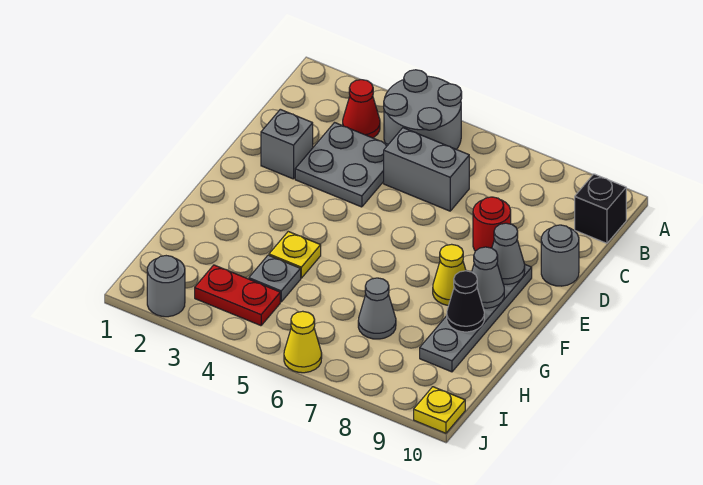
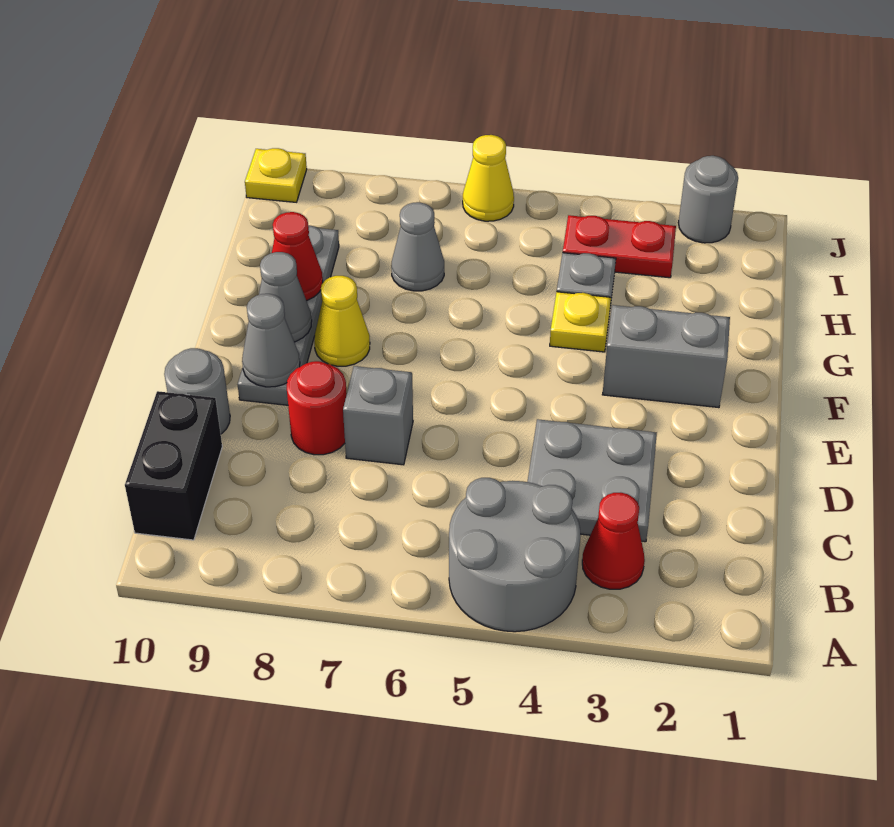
black brick B10 level 1 -> black brick B10:C10 level 1
grey brick C5:C6 level 1 -> grey brick F2:F3 level 1
grey brick D2 level 1 -> grey brick D7 level 1
black cone G9 level 2 -> red cone G9 level 2

